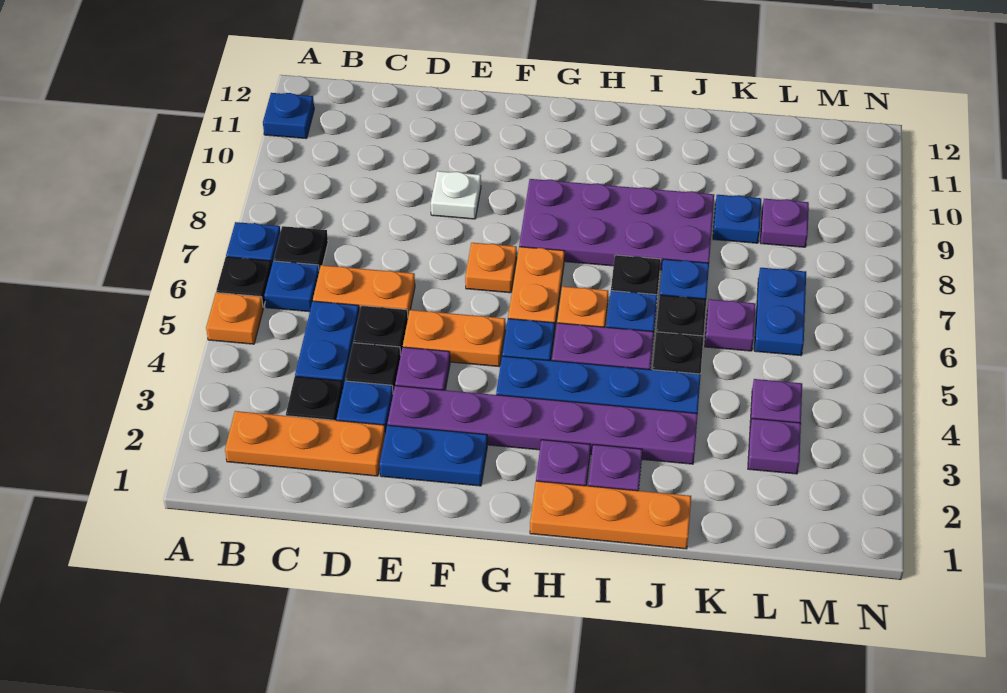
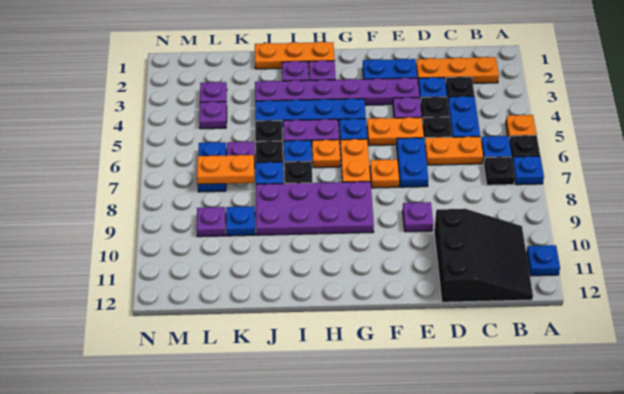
none -> black slope B10:D12 level 1 top D
none -> blue plate E6:E7 level 1
white plate E9 level 1 -> purple plate E9 level 1
none -> orange plate K7:L7 level 2

